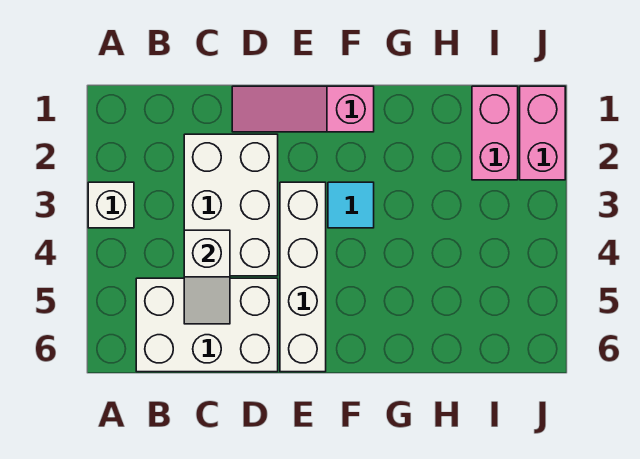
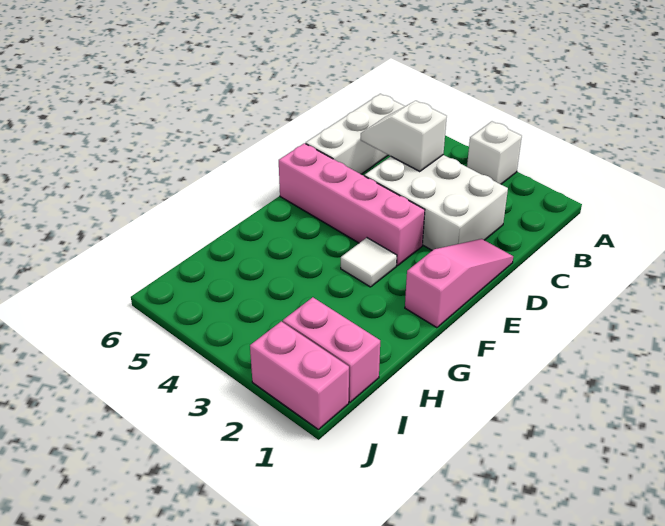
white brick B5:D6 level 1 -> white brick B6:D6 level 1
white brick E3:E6 level 1 -> pink brick E3:E6 level 1
cyan tile F3 level 1 -> white tile F3 level 1

